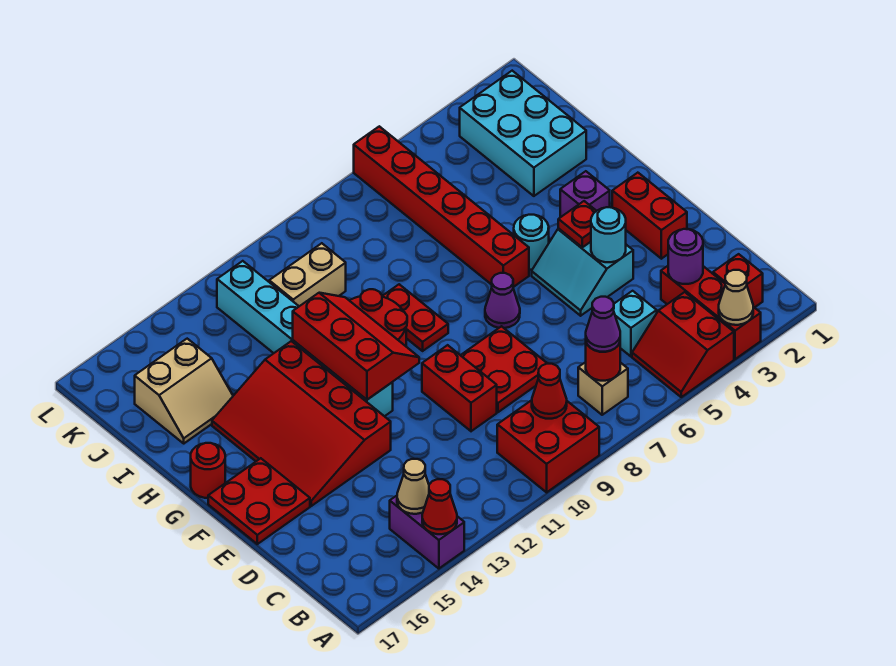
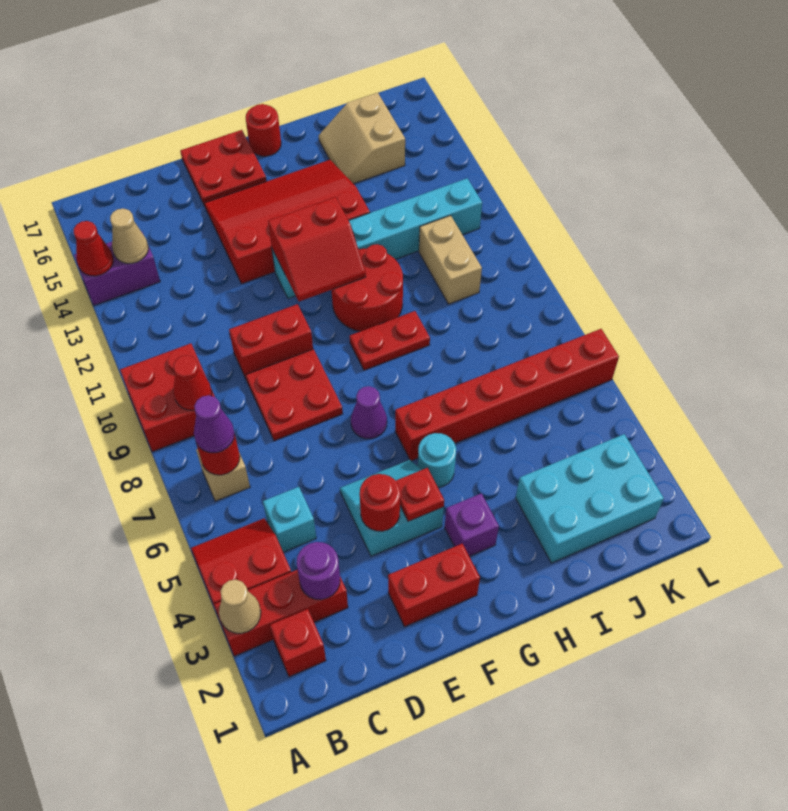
cyan round brick E4 level 2 -> red round brick E4 level 2
red slope F11:H12 level 2 top 12 -> red slope F11:G12 level 2 top 12

